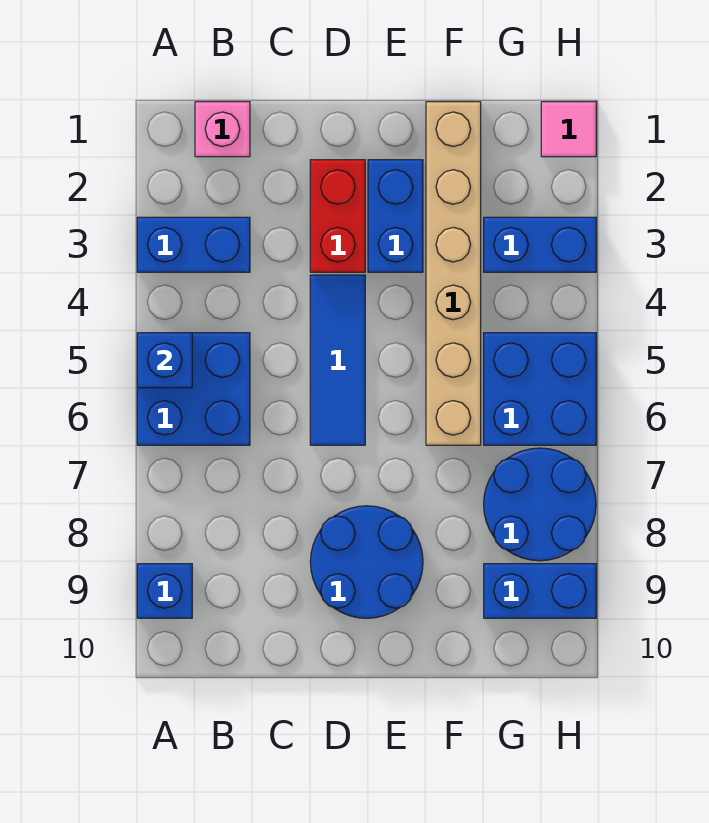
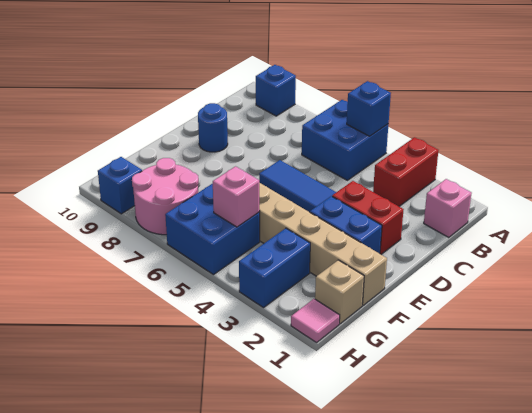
blue brick A3:B3 level 1 -> red brick A3:B3 level 1
blue round brick D8:E9 level 1 -> blue round brick D9 level 1
none -> tan brick G1 level 1
none -> pink brick G5 level 2
blue round brick G7:H8 level 1 -> pink round brick G7:H8 level 1
blue brick G9:H9 level 1 -> blue brick H9 level 1

